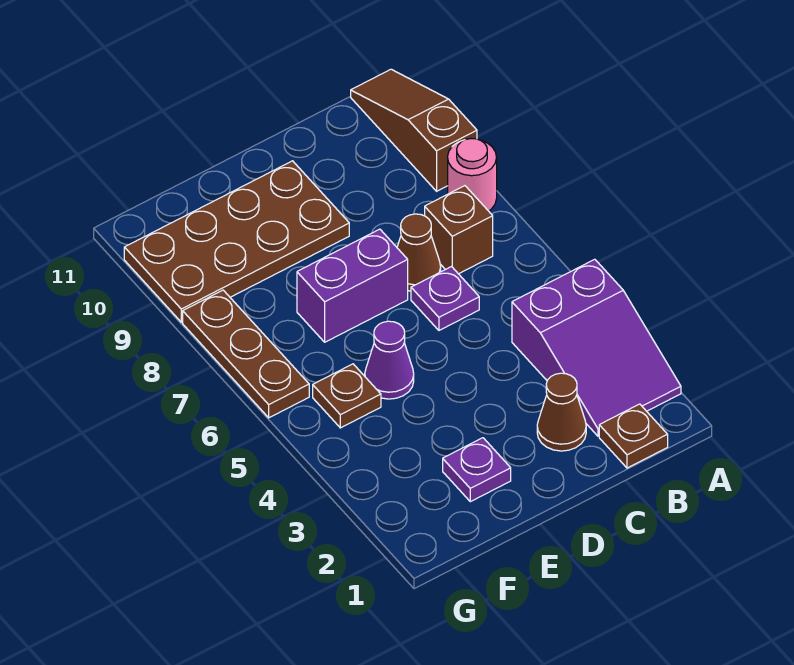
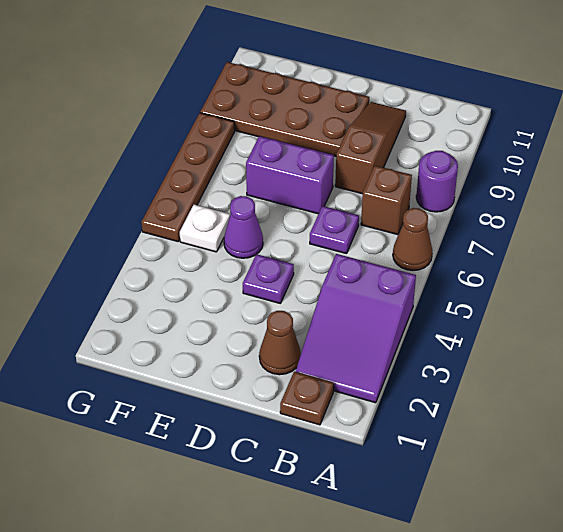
pink round brick A8 level 1 -> purple round brick A8 level 1
brown slope A9:A11 level 1 top 9 -> brown slope C8:C10 level 1 top 8
brown cone C7 level 1 -> brown cone A6 level 1
purple plate E2 level 1 -> purple plate D4 level 1
brown plate F5 level 1 -> white plate F5 level 1
brown plate G6:G8 level 1 -> brown plate G5:G8 level 1

